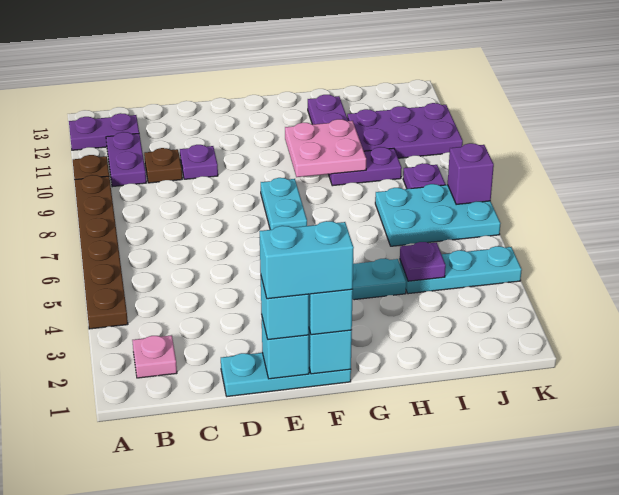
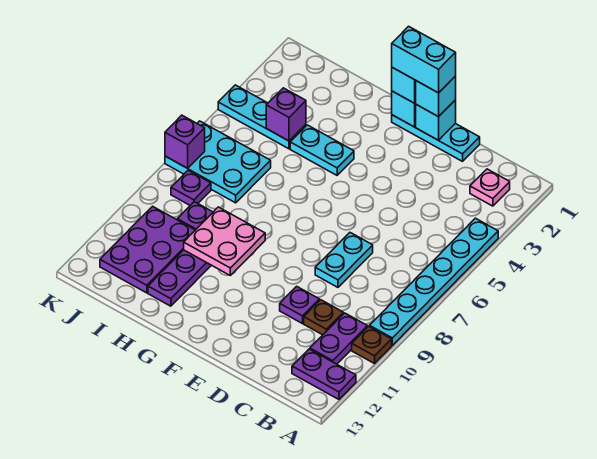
brown plate A4:A9 level 1 -> cyan plate A4:A9 level 1
cyan plate F7:F8 level 1 -> cyan plate D7:D8 level 1
purple plate I4 level 2 -> purple brick I4 level 2
purple plate I10:K11 level 1 -> purple plate I10:J12 level 1

